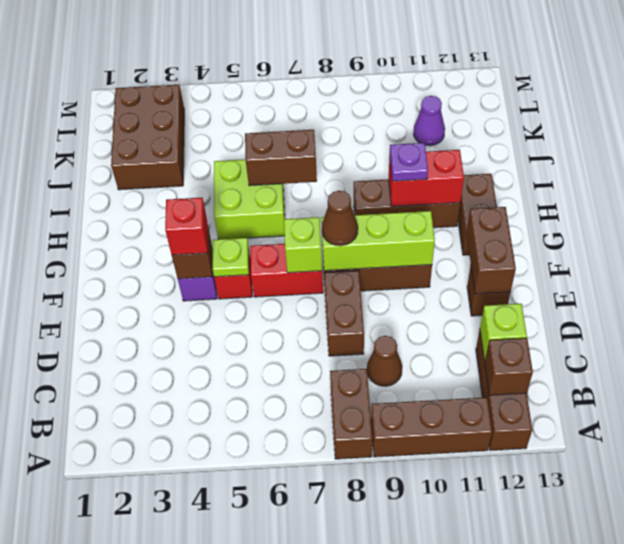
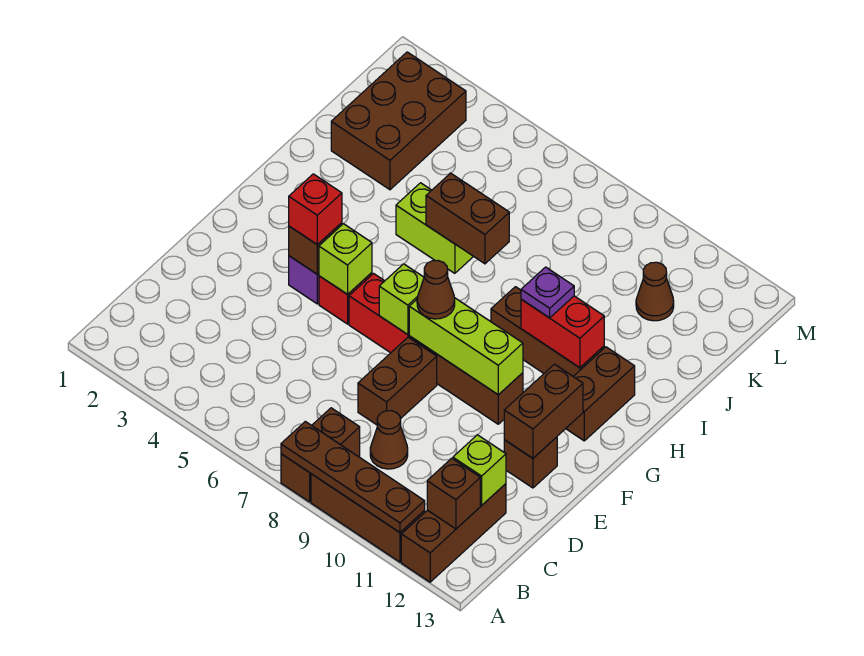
none -> brown plate A8:A11 level 2
lime plate F5 level 2 -> lime brick F5 level 2
lime brick H5:I6 level 1 -> lime brick I5:I6 level 1
purple cone K11 level 1 -> brown cone K11 level 1

